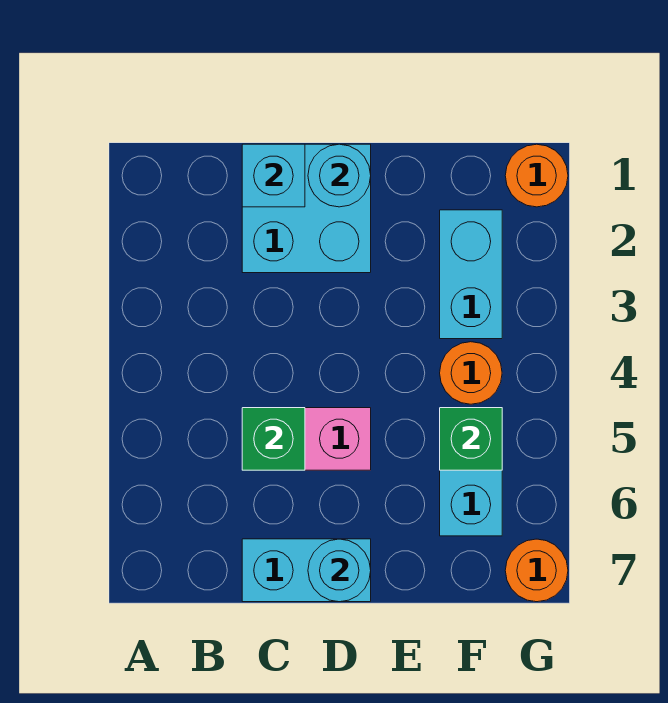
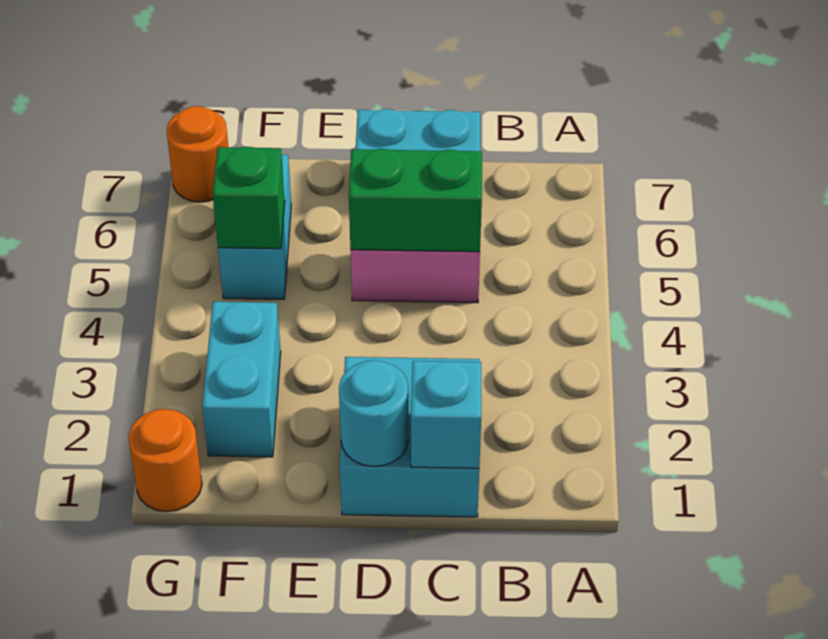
green brick C5 level 2 -> green brick C5:D5 level 2
cyan round brick D7 level 2 -> none
orange round brick F4 level 1 -> none

